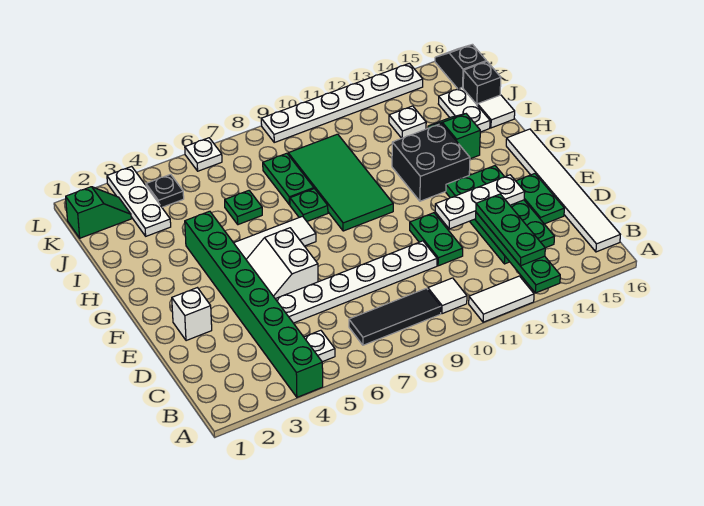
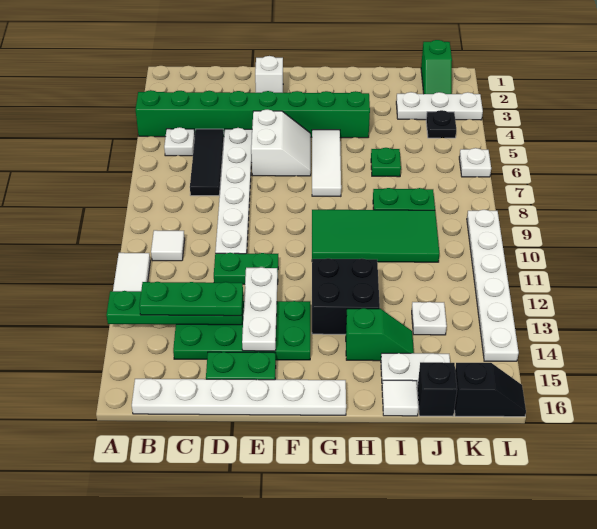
black tile B7:B9 level 1 -> black tile C5:C7 level 1
white tile B16:G16 level 1 -> white plate B16:G16 level 1
white slope E5:F6 level 1 top 6 -> white slope E5:F6 level 1 top E
green plate H8 level 1 -> none

